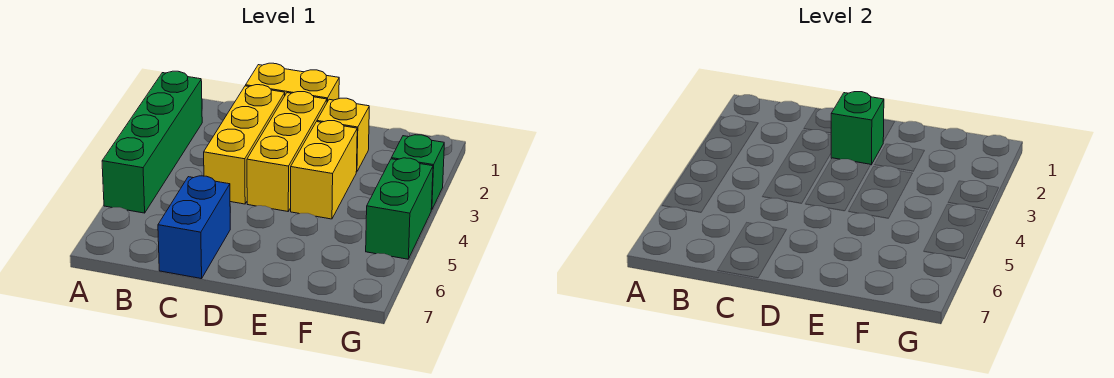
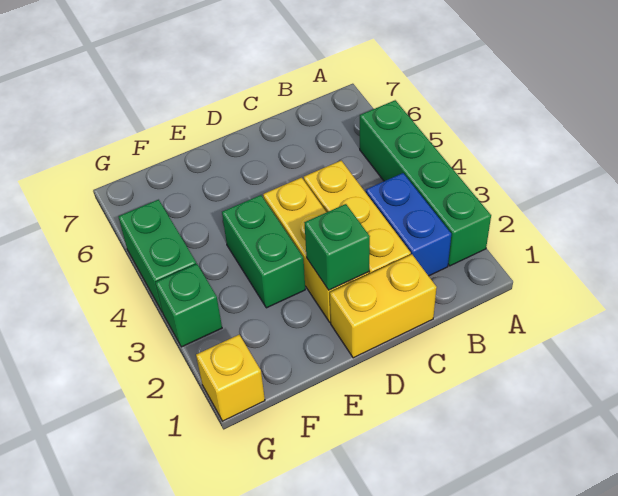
blue brick C6:C7 level 1 -> blue brick B2:B3 level 1
yellow brick E2 level 1 -> yellow brick G1 level 1
yellow brick E3:E4 level 1 -> green brick E3:E4 level 1

